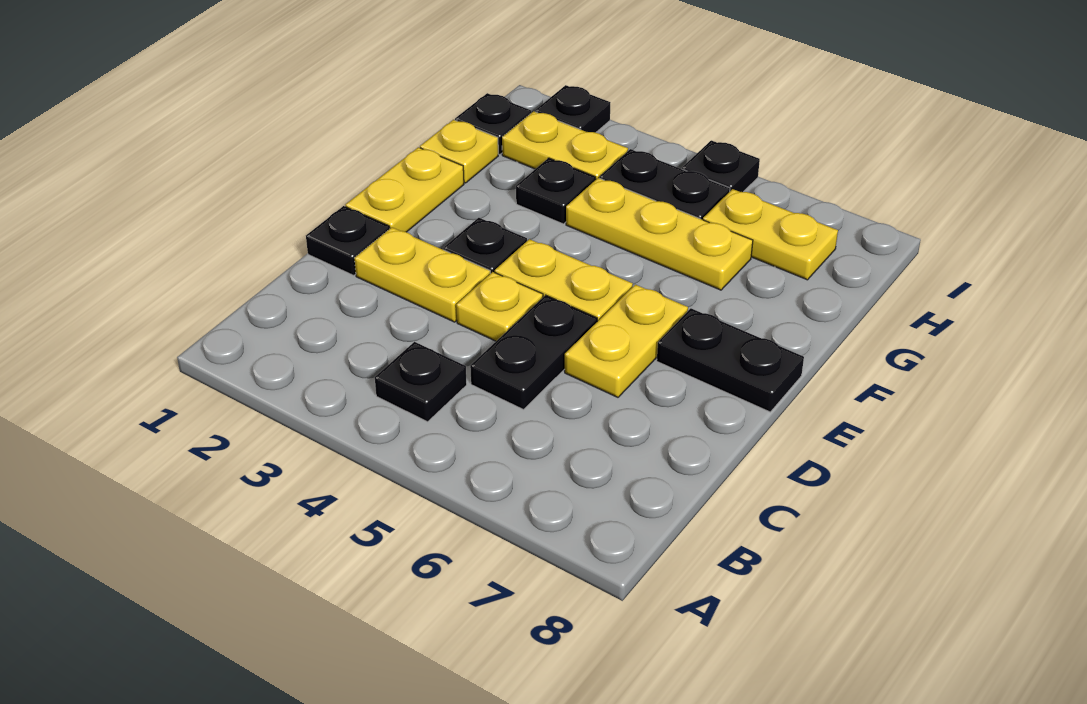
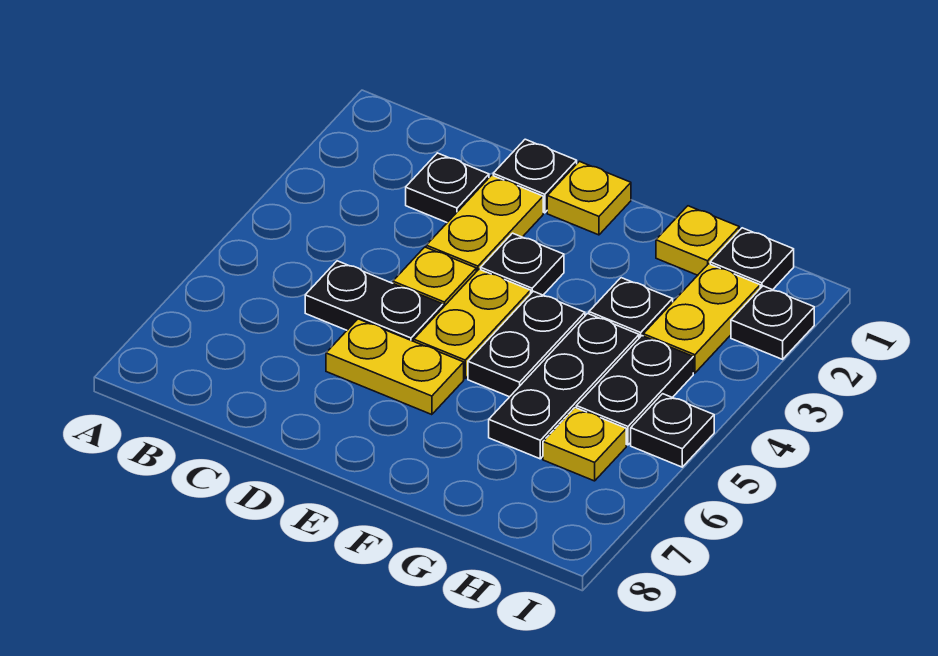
black plate B4 level 1 -> black plate C2 level 1
yellow plate E1:F1 level 1 -> yellow plate E1 level 1
black plate E7:E8 level 1 -> black plate F4:F5 level 1
yellow plate G4:G6 level 1 -> black plate G4:G6 level 1
yellow plate H6:H7 level 1 -> yellow plate H6 level 1

